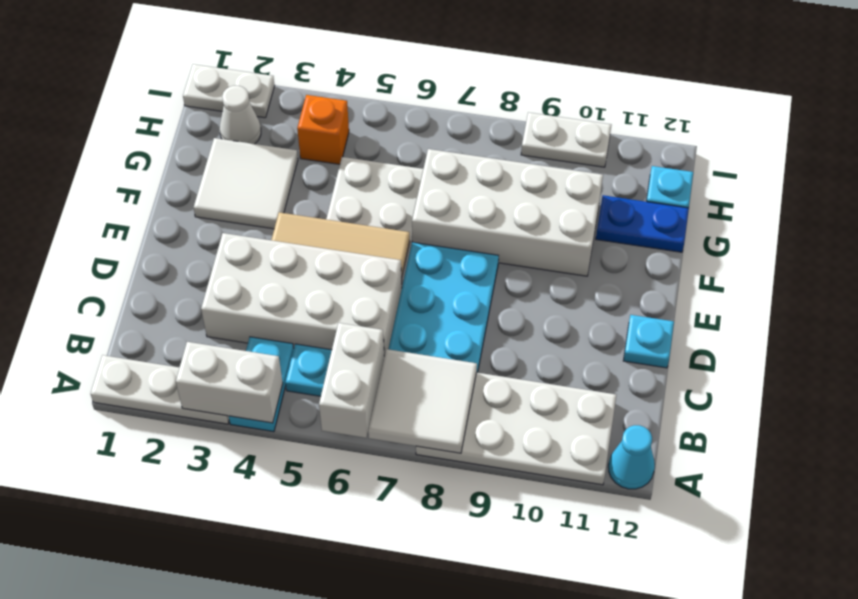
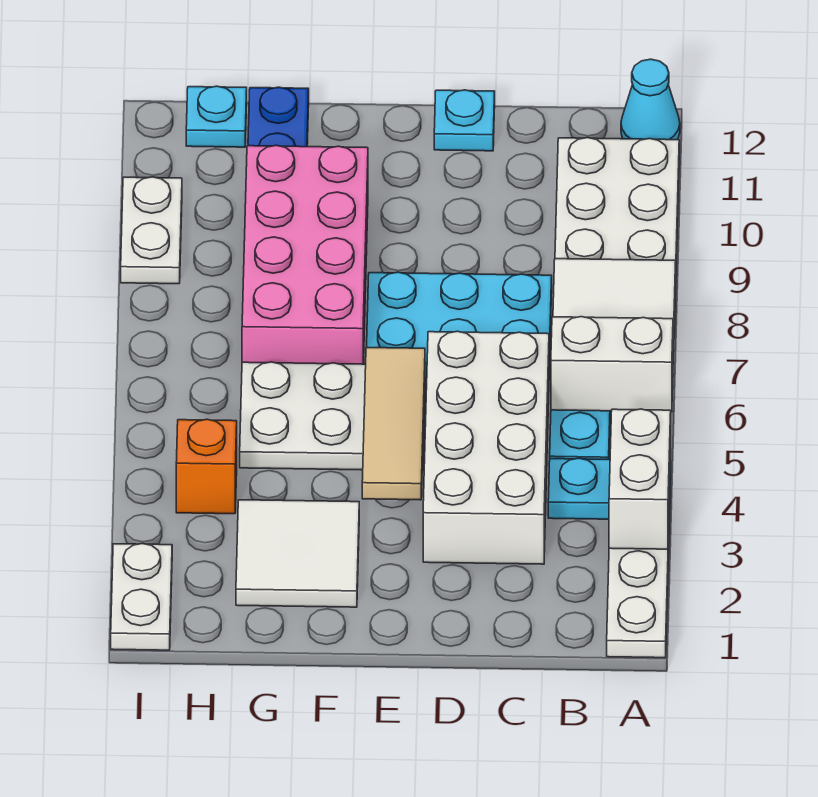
white brick F7:G10 level 1 -> pink brick F7:G10 level 1
white cone H2 level 1 -> none

